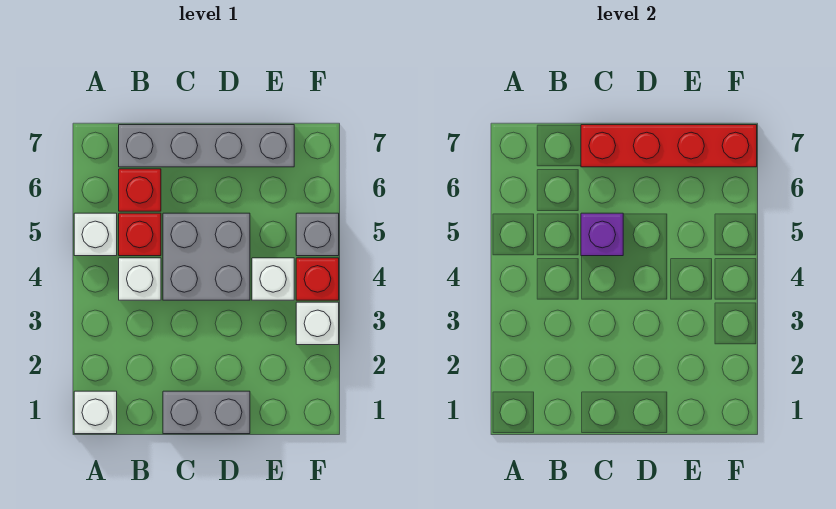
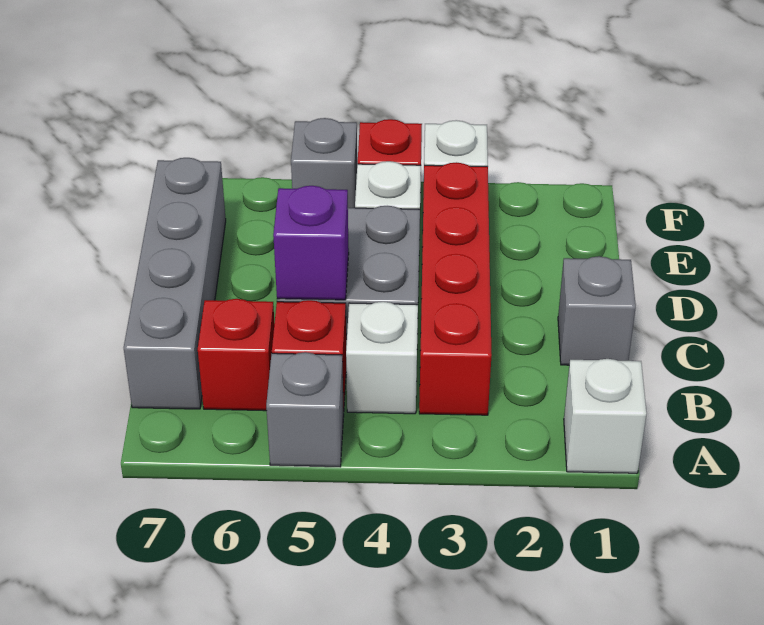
white brick A5 level 1 -> grey brick A5 level 1
grey brick C1:D1 level 1 -> grey brick C1 level 1
red brick C7:F7 level 2 -> red brick B3:E3 level 1

